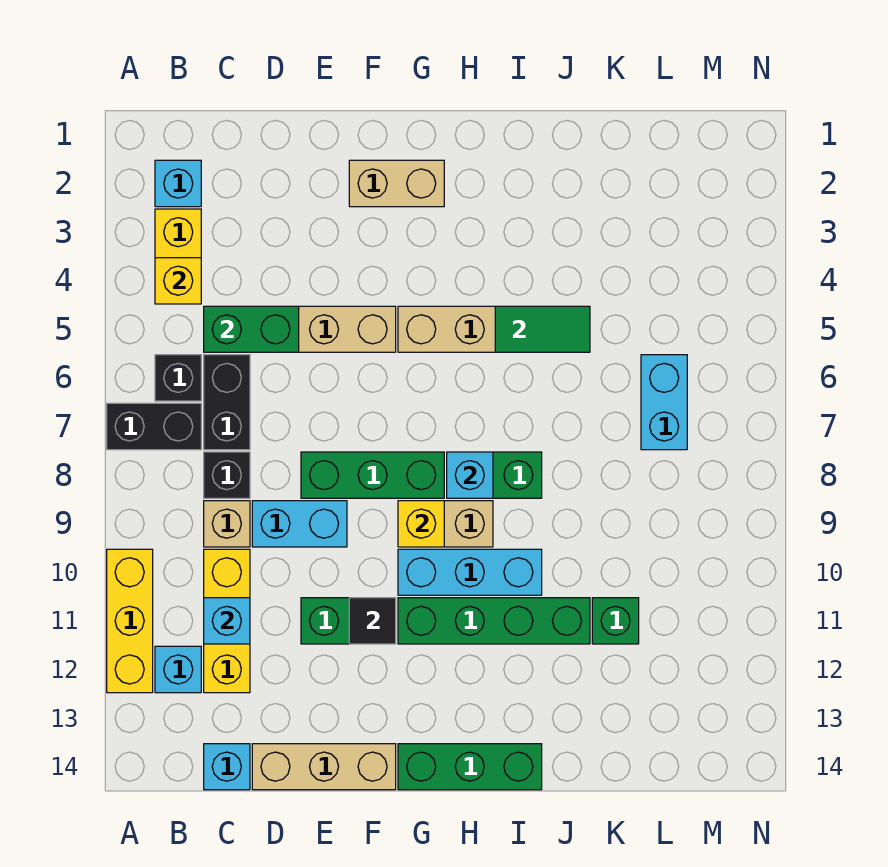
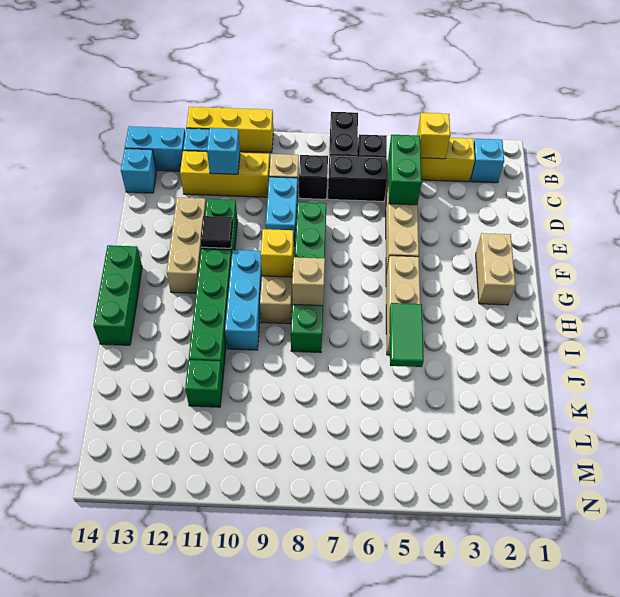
tan brick D14:F14 level 1 -> tan brick E12:G12 level 1
cyan brick H8 level 2 -> tan brick H8 level 2
cyan brick L6:L7 level 1 -> cyan brick B13:B14 level 1

